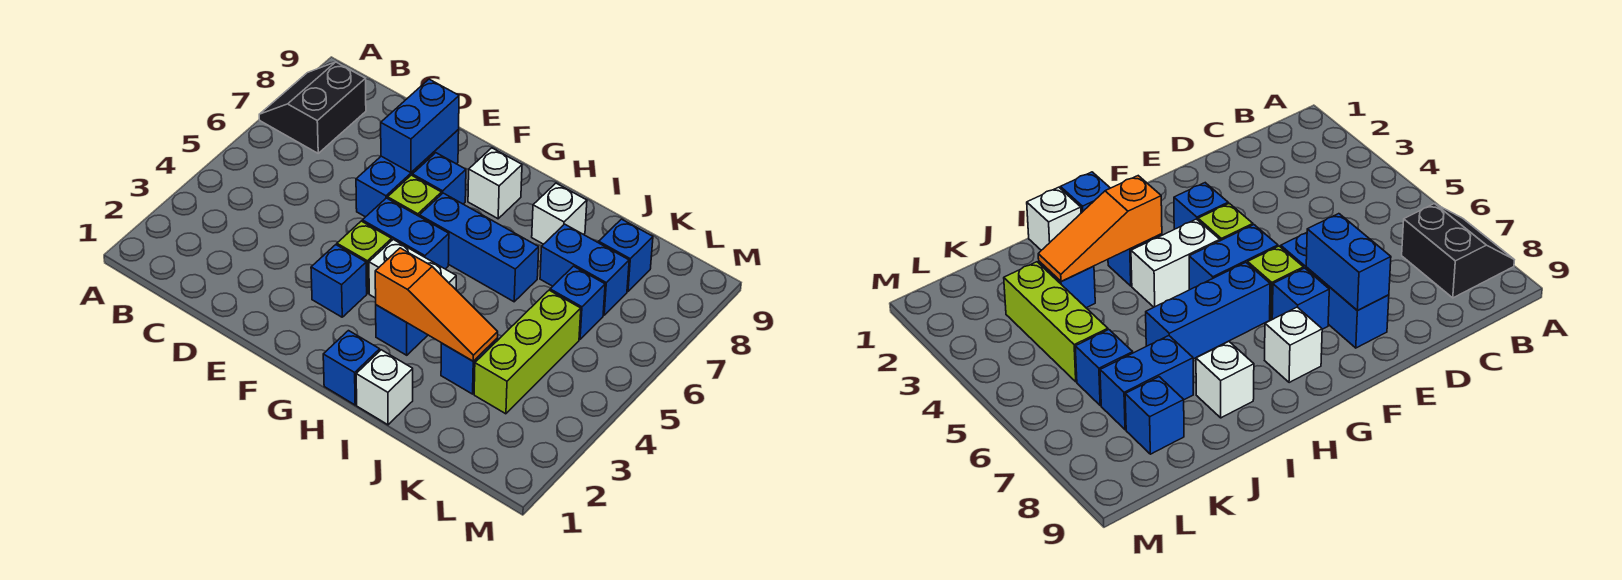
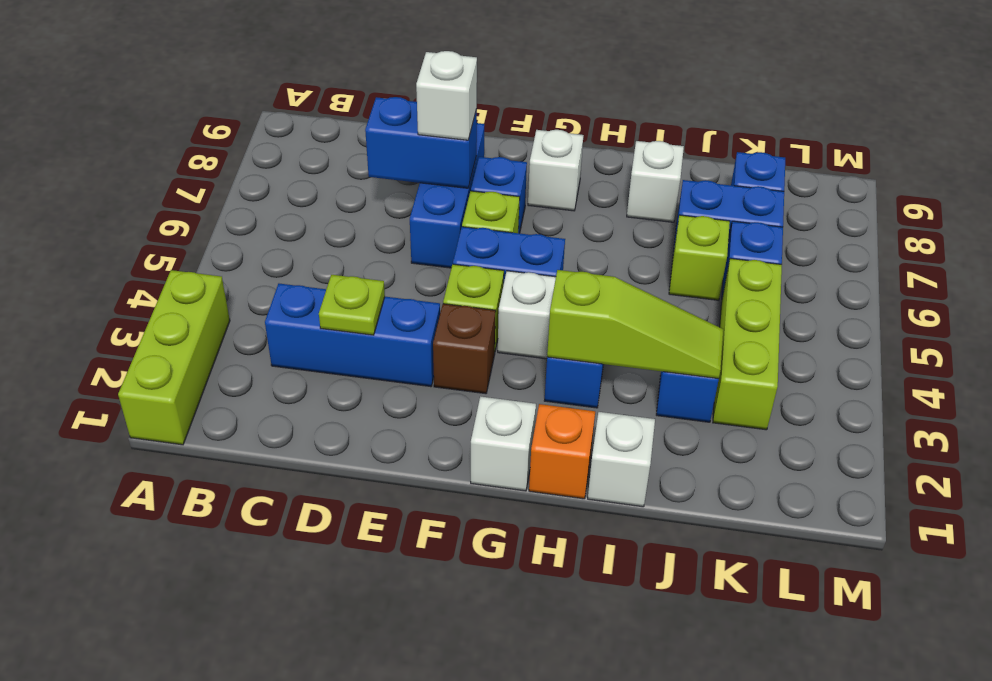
none -> lime brick A1:A3 level 1
black slope A7:B8 level 1 top B -> none
none -> lime plate D3 level 2
blue brick E7:E8 level 2 -> blue brick D7:E7 level 2
none -> white brick E7 level 3
blue brick F3 level 1 -> brown brick F3 level 1
none -> white brick G1 level 1
blue brick G6:I6 level 1 -> blue brick C3:E3 level 1
blue brick H1 level 1 -> orange brick H1 level 1
orange slope H3:J3 level 2 top H -> lime slope H3:J3 level 2 top H
none -> lime brick J6 level 1

